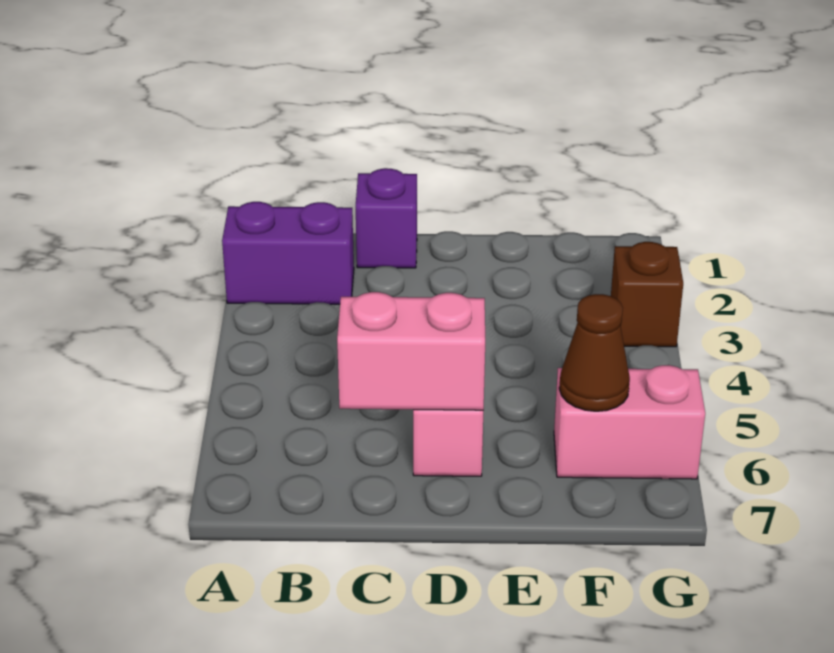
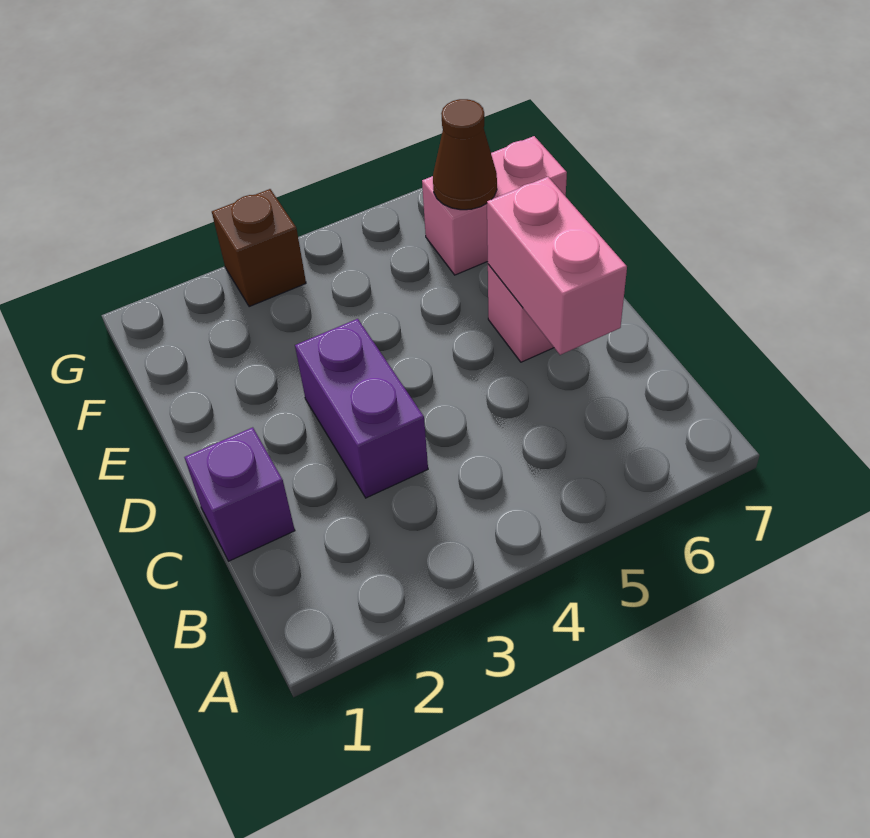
purple brick A2:B2 level 1 -> purple brick C3:D3 level 1
pink brick F6:G6 level 1 -> pink brick F6:F7 level 1

